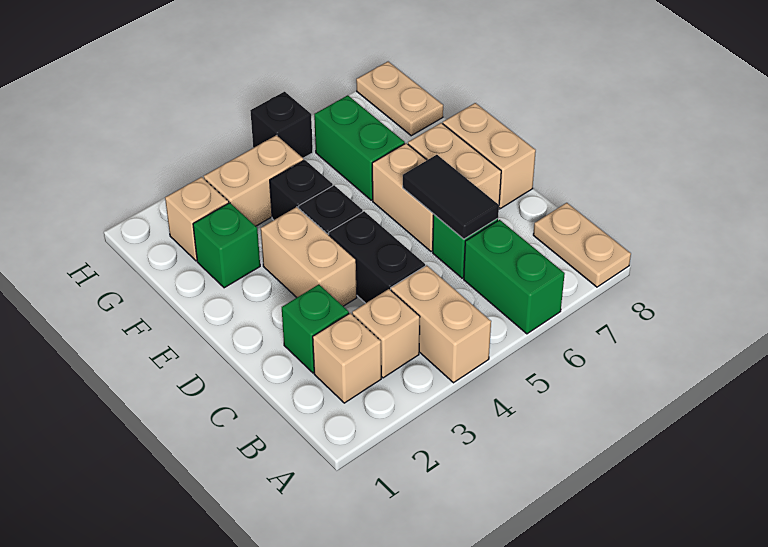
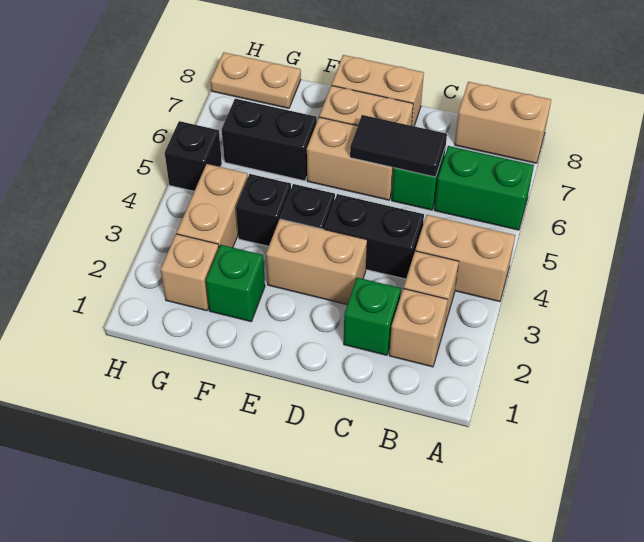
tan plate A8:B8 level 1 -> tan brick A8:B8 level 1
green brick F6:G6 level 1 -> black brick F6:G6 level 1

